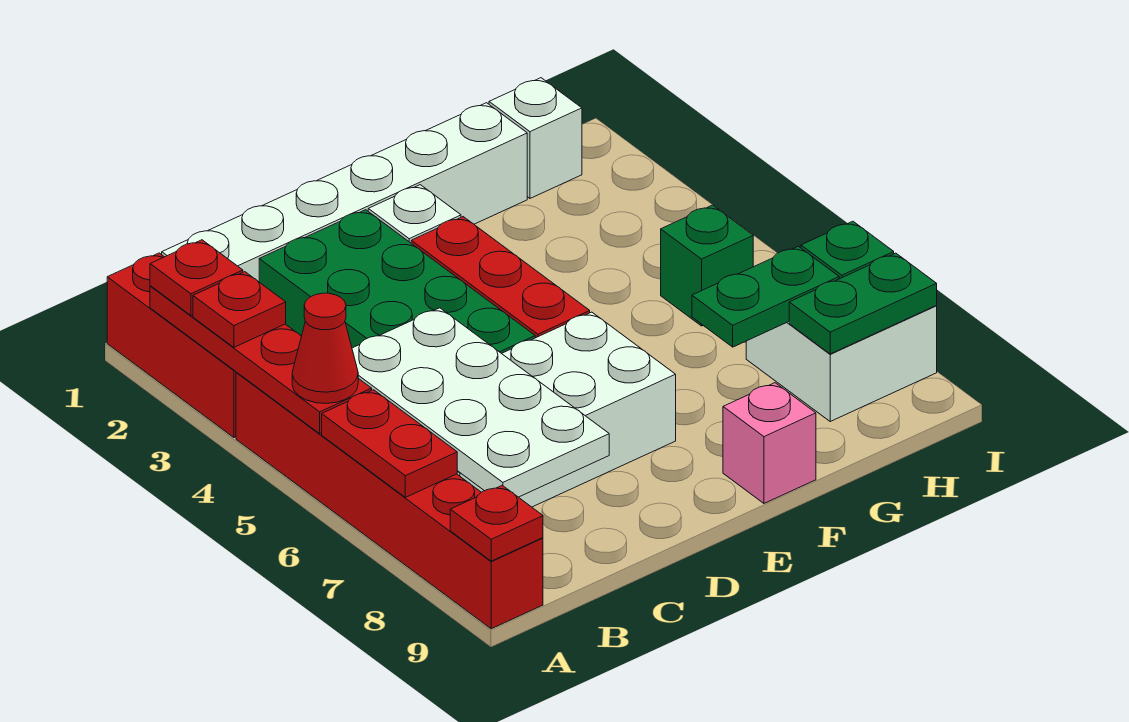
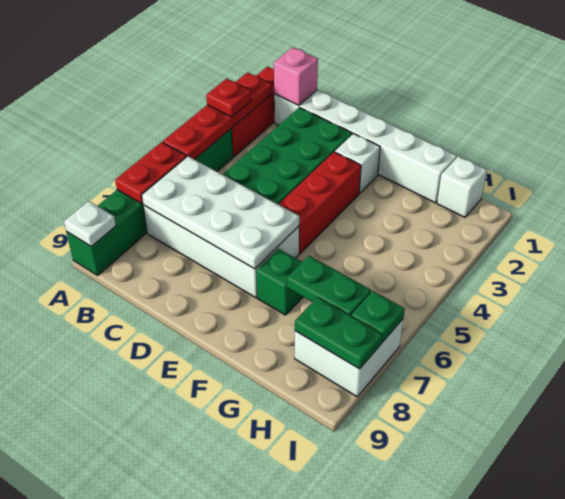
red plate A2 level 3 -> none
red brick A4:A9 level 1 -> green brick A4:A9 level 1
red cone A5 level 3 -> none
red plate A9 level 2 -> white plate A9 level 2
white plate B5:C8 level 2 -> white plate B6:E7 level 2
pink brick F9 level 1 -> pink brick B1 level 2
green brick H5 level 1 -> green brick F7 level 1

